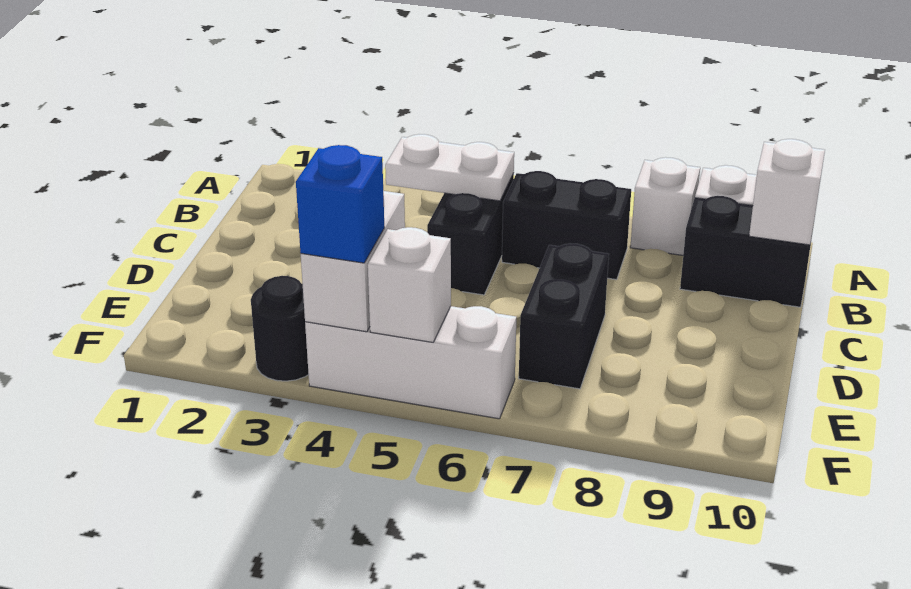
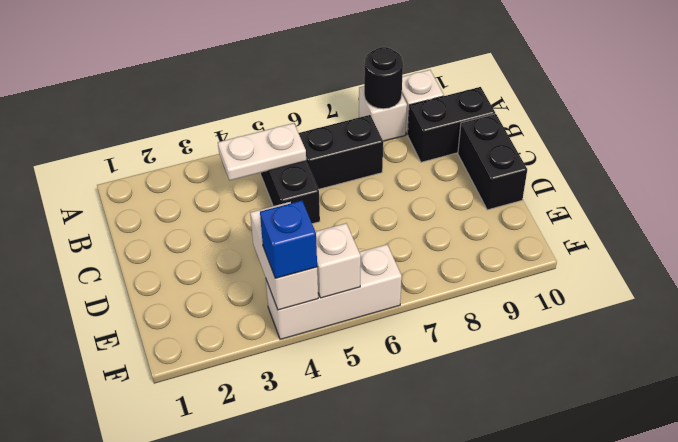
white brick B10 level 2 -> none
black brick D7:E7 level 1 -> black brick C10:D10 level 1
black round brick F3 level 1 -> black round brick A8 level 2

